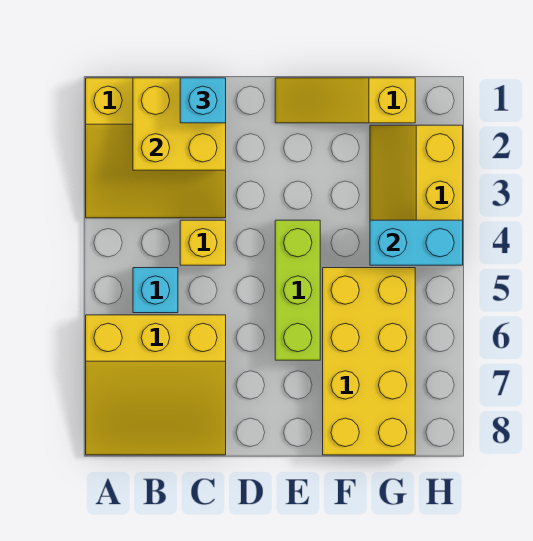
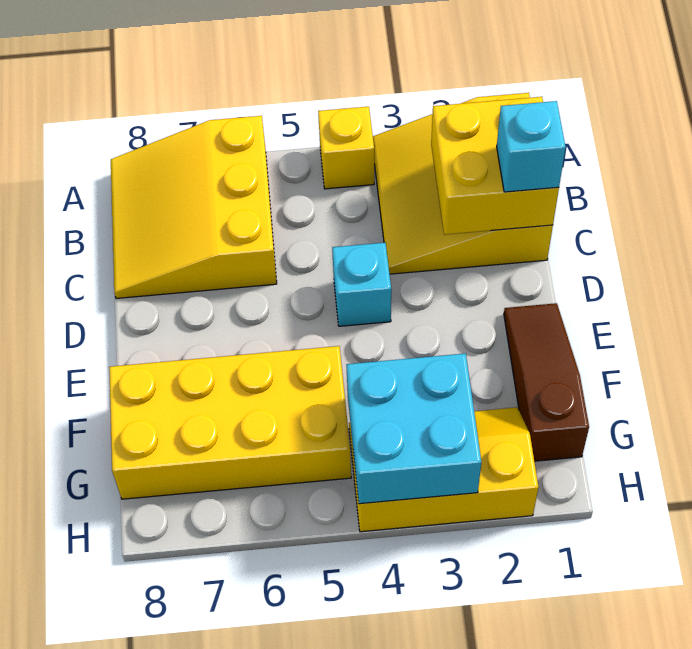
cyan brick B5 level 1 -> cyan brick D4 level 1
yellow brick C4 level 1 -> yellow brick A4 level 1
yellow slope E1:G1 level 1 top G -> brown slope E1:G1 level 1 top G
lime brick E4:E6 level 1 -> none
cyan brick G4:H4 level 2 -> cyan brick G3:H4 level 2

